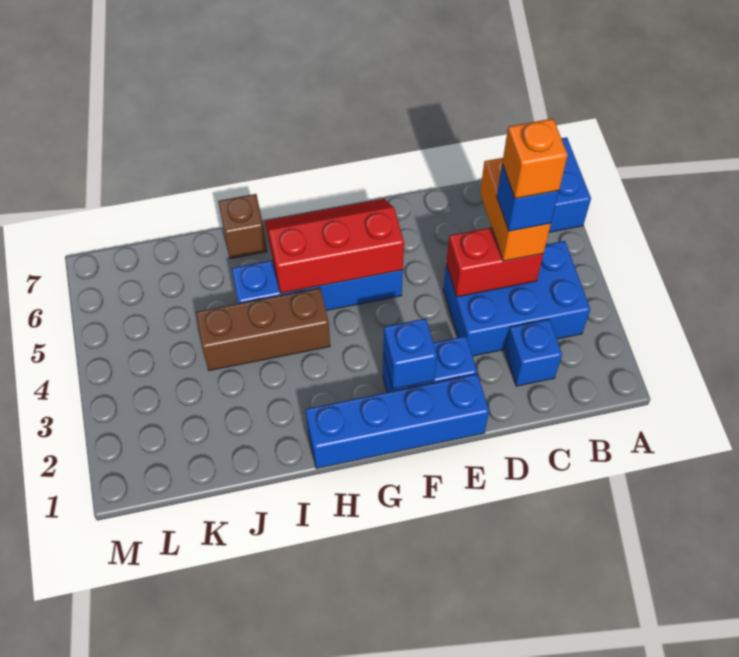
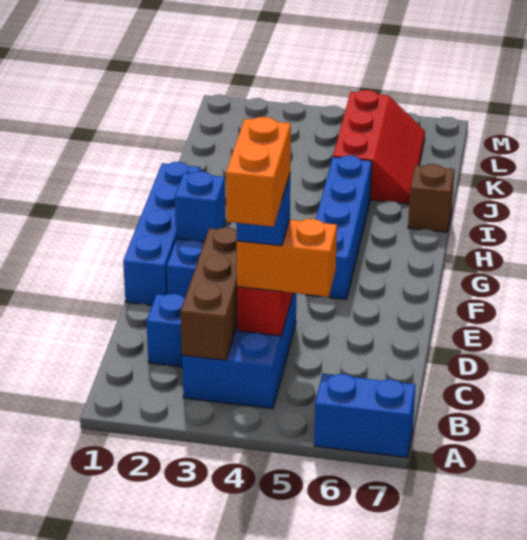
orange brick C4 level 5 -> orange brick B4:C4 level 5
red slope F5:H6 level 2 top 5 -> red slope J5:L6 level 1 top 5
brown brick H4:J4 level 1 -> brown brick B3:D3 level 2

